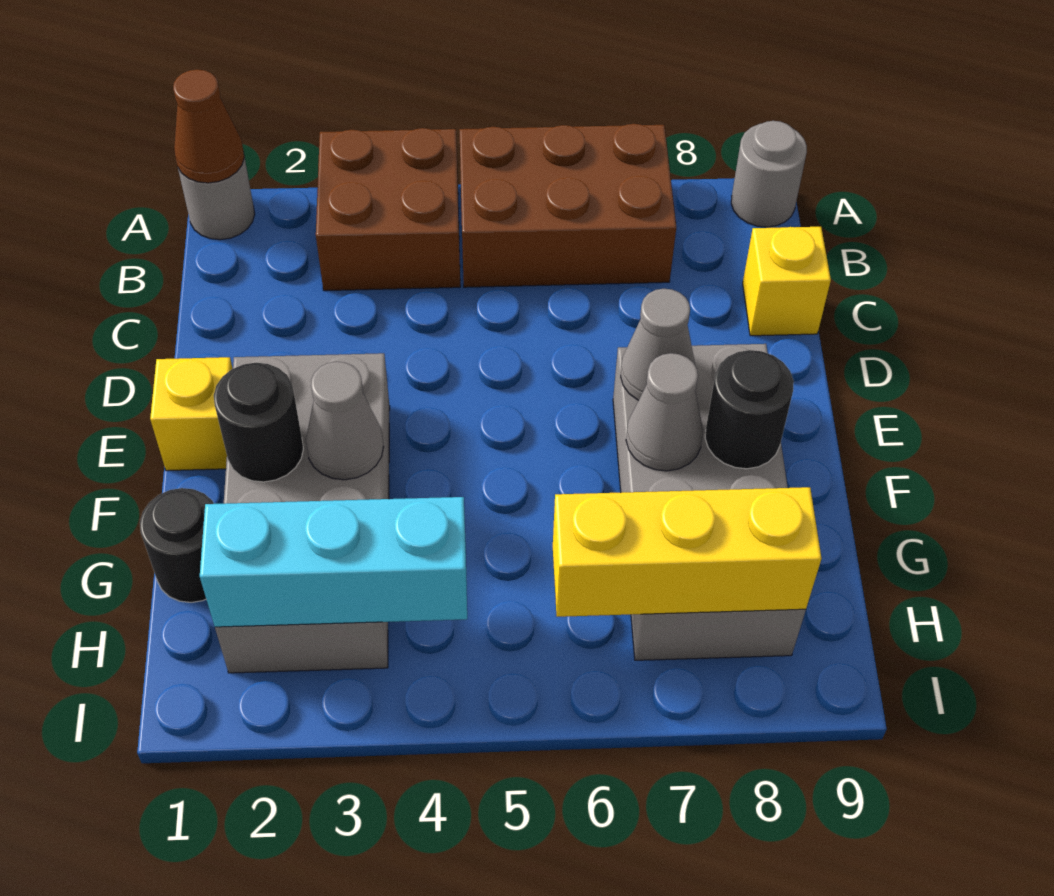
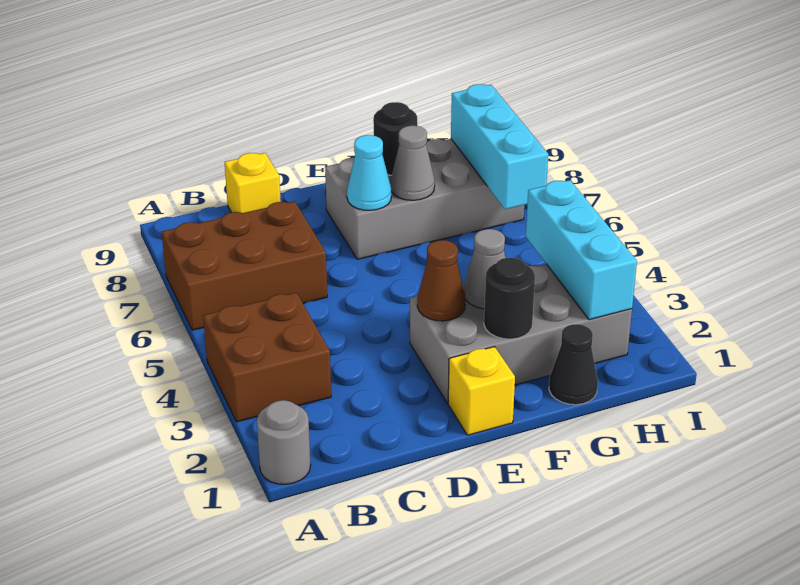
brown cone A1 level 2 -> brown cone E3 level 2
brown brick A5:B7 level 1 -> brown brick A6:C7 level 1
grey round brick A9 level 1 -> none
grey cone E7 level 2 -> cyan cone E7 level 2
black round brick G1 level 1 -> black cone G1 level 1
yellow brick H6:H8 level 2 -> cyan brick H6:H8 level 2

